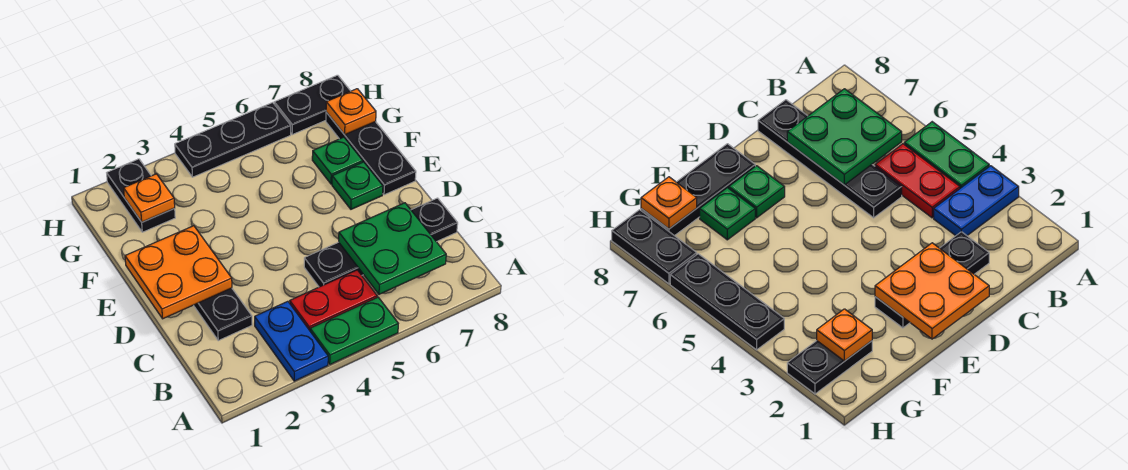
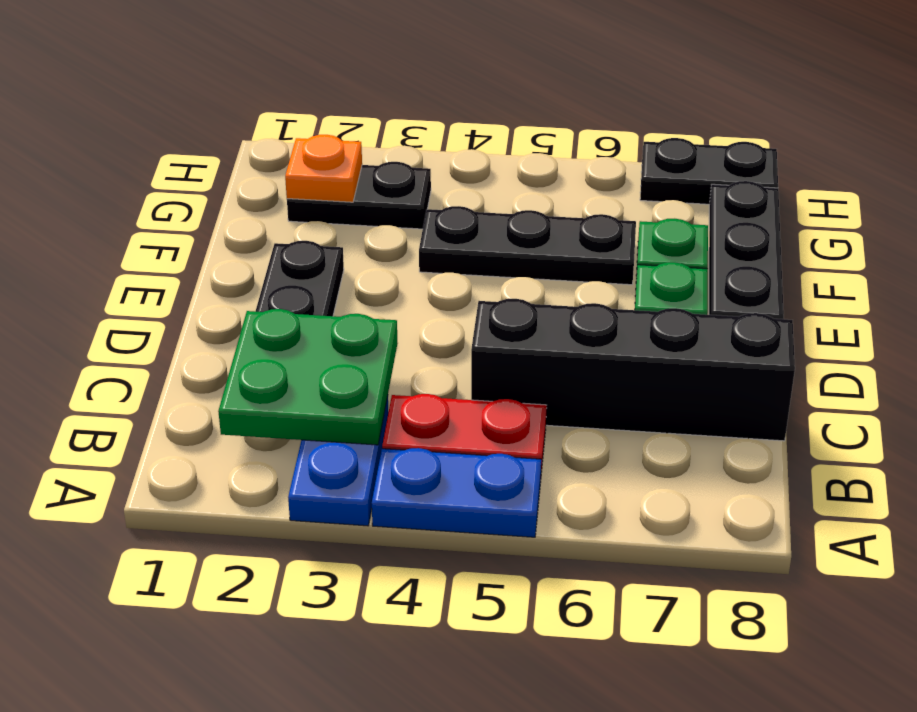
green plate A4:A5 level 1 -> blue plate A4:A5 level 1
green plate B6:C7 level 2 -> green plate B2:C3 level 2
black plate C5:C8 level 1 -> black brick C5:C8 level 1
orange plate D1:E2 level 2 -> none
black plate G2:H2 level 1 -> black plate G2:G3 level 1
orange plate G8 level 2 -> none
black plate H4:H6 level 1 -> black plate F4:F6 level 1

